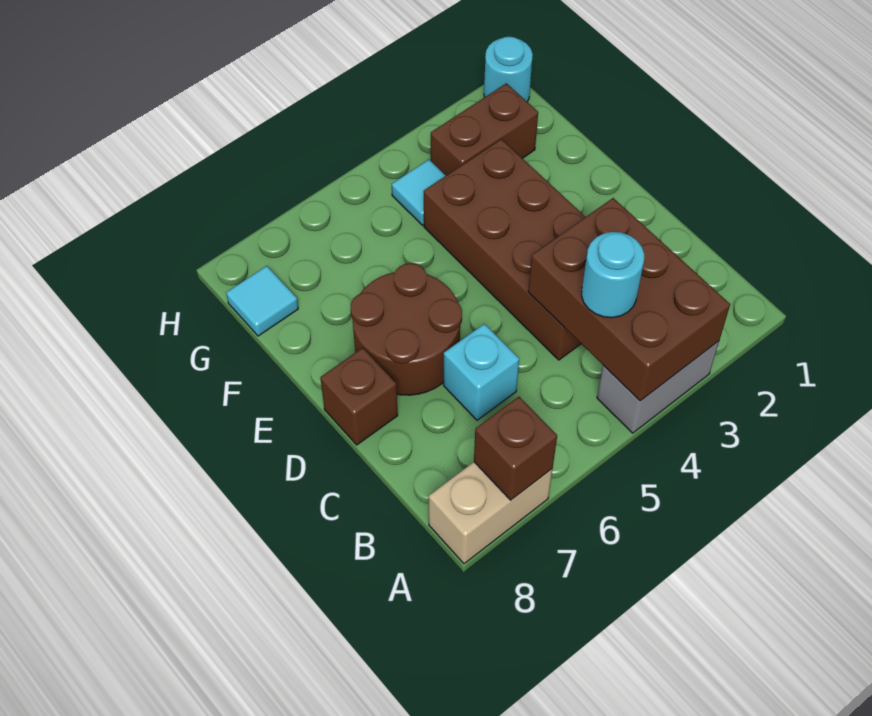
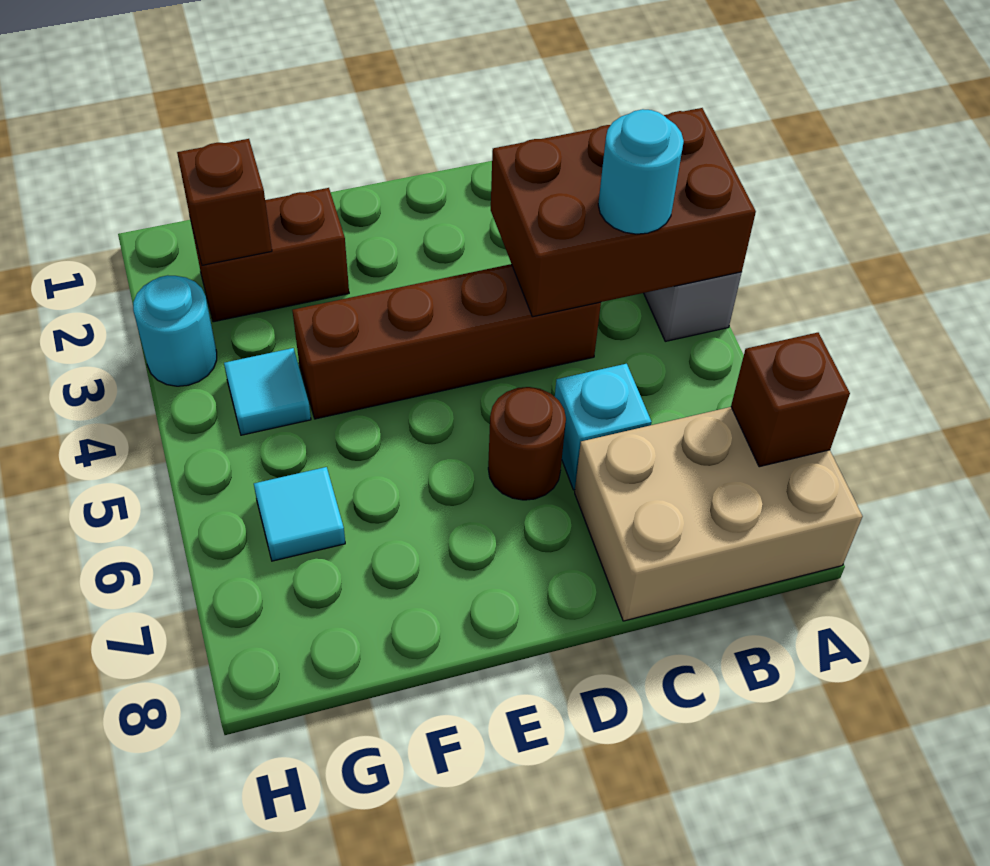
tan brick A7:A8 level 1 -> tan brick A7:C8 level 1
brown brick C3:F4 level 1 -> brown brick C4:F4 level 1
brown round brick D6:E7 level 1 -> brown round brick D6 level 1
brown brick D8 level 1 -> brown brick G2 level 2
brown brick G2:G3 level 1 -> brown brick F2:G2 level 1
cyan tile G8 level 1 -> cyan tile G6 level 1
cyan round brick H1 level 1 -> cyan round brick H3 level 1

